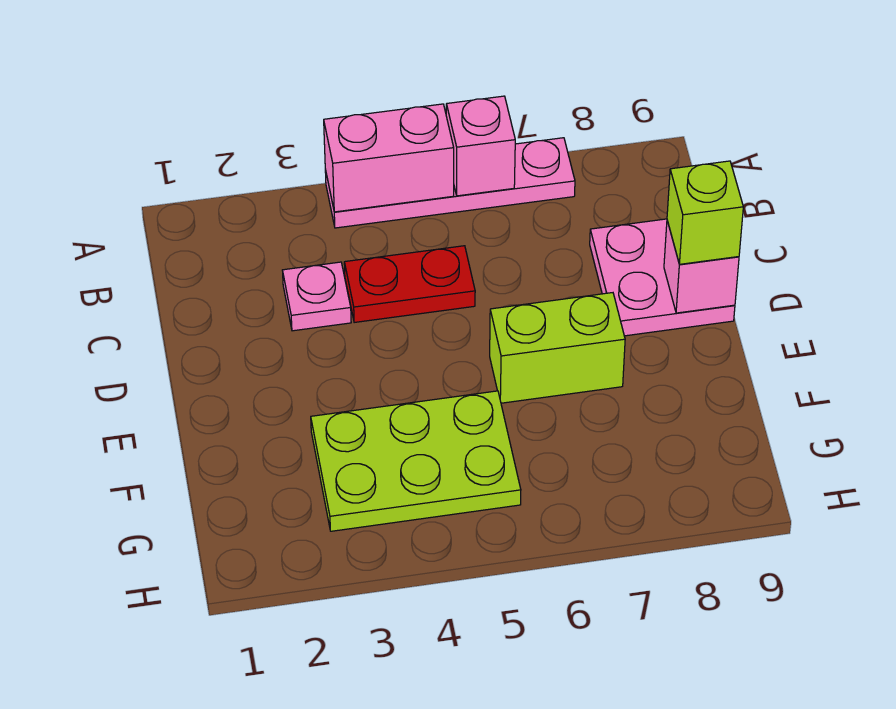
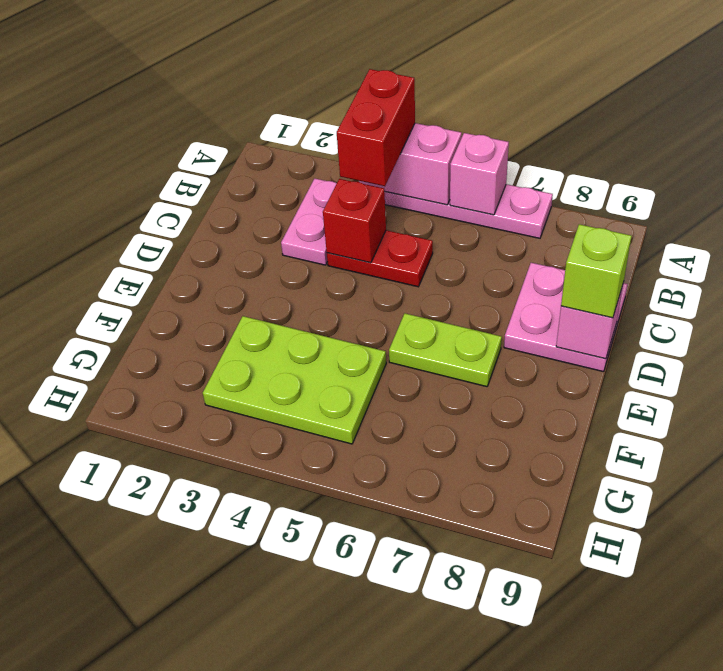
none -> red brick A4:B4 level 3
pink plate C3 level 1 -> pink plate B3:C3 level 1
none -> red brick C4 level 2
lime brick E6:E7 level 1 -> lime plate E6:E7 level 1

